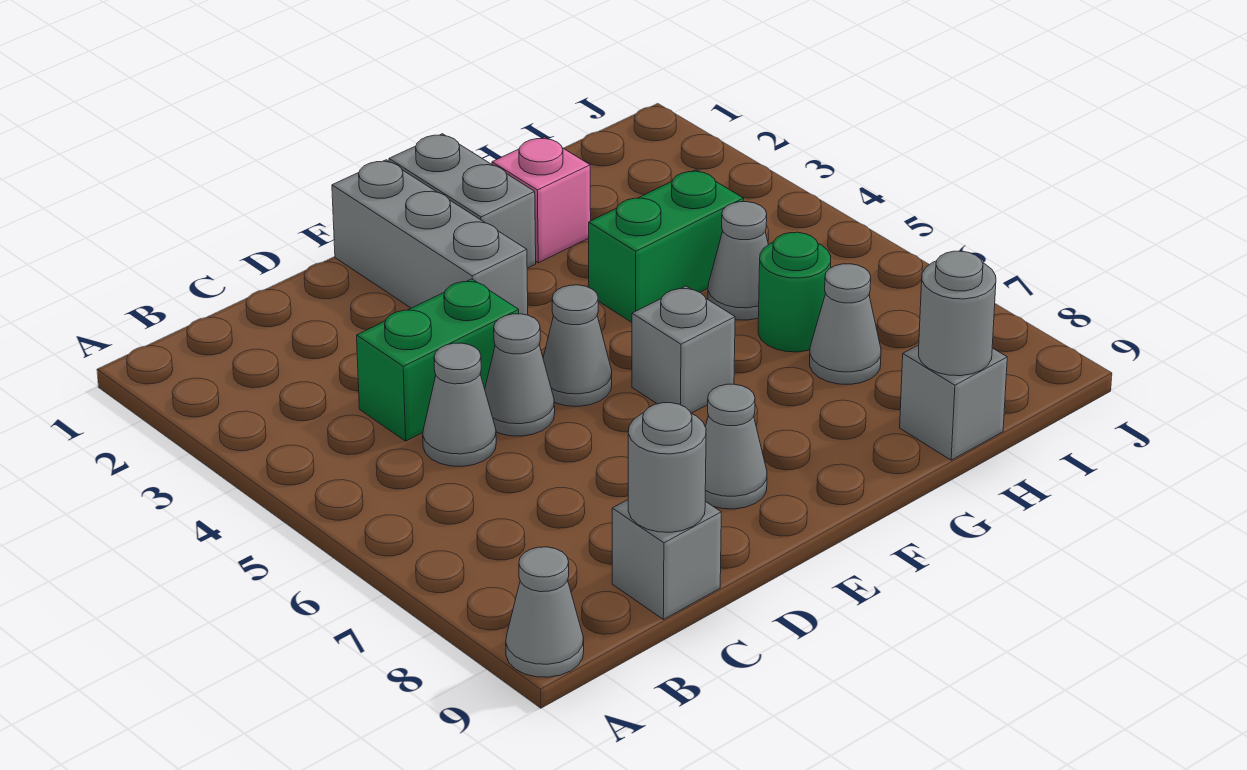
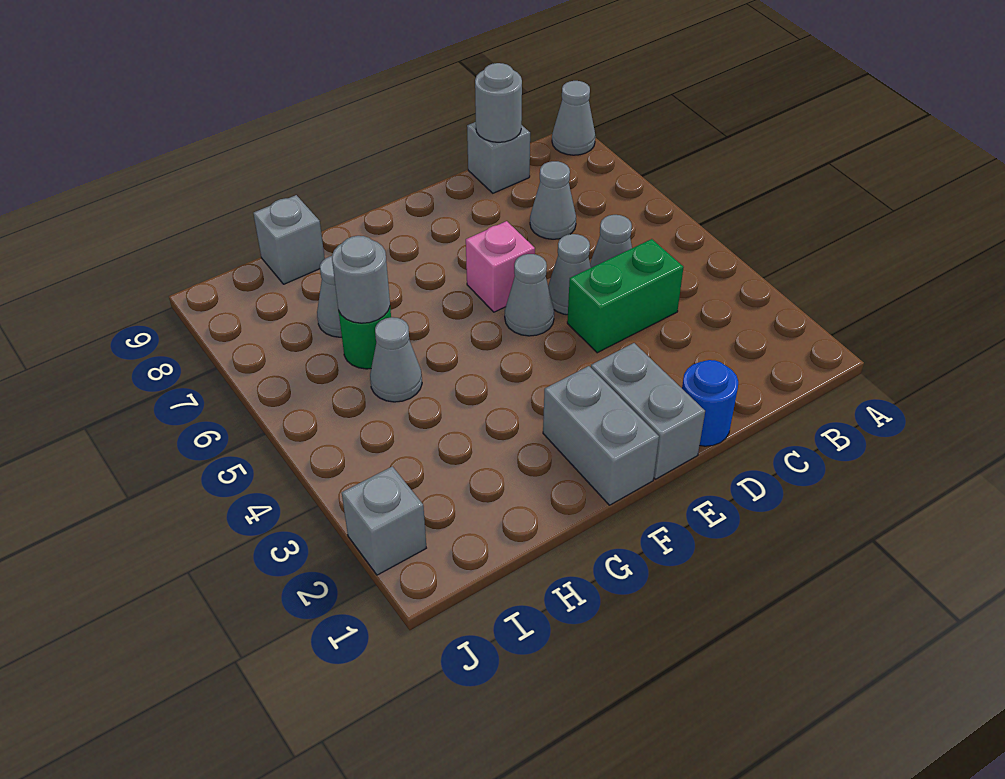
none -> blue round brick D1 level 1
grey brick E1:E3 level 1 -> grey brick E1:E2 level 1
grey cone E8 level 1 -> grey cone C7 level 1
grey brick F6 level 1 -> grey brick J2 level 1
pink brick G2 level 1 -> pink brick E6 level 1
green brick G4:H4 level 1 -> none
grey round brick H9 level 2 -> grey round brick H6 level 2

